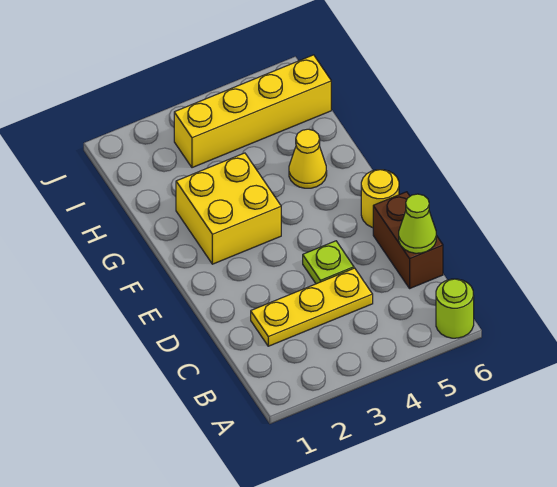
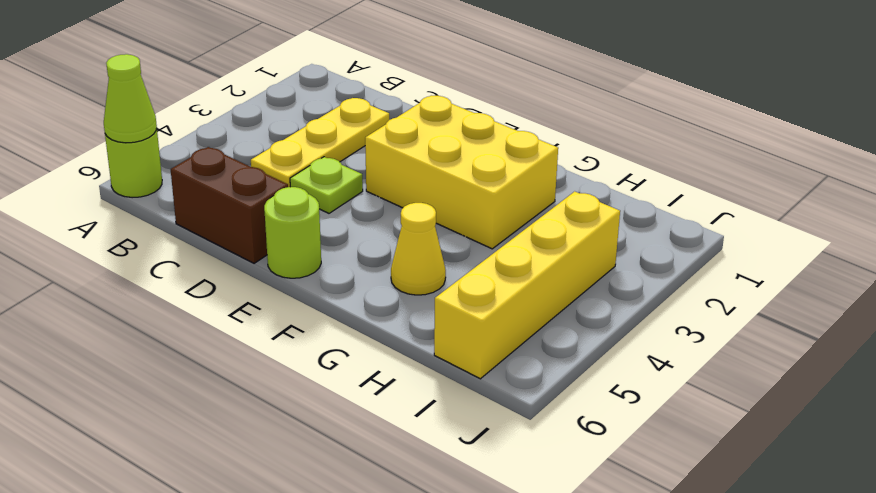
lime cone C6 level 2 -> lime cone A6 level 2
yellow round brick E6 level 1 -> lime round brick E6 level 1
yellow brick F2:G3 level 1 -> yellow brick E2:G3 level 1

